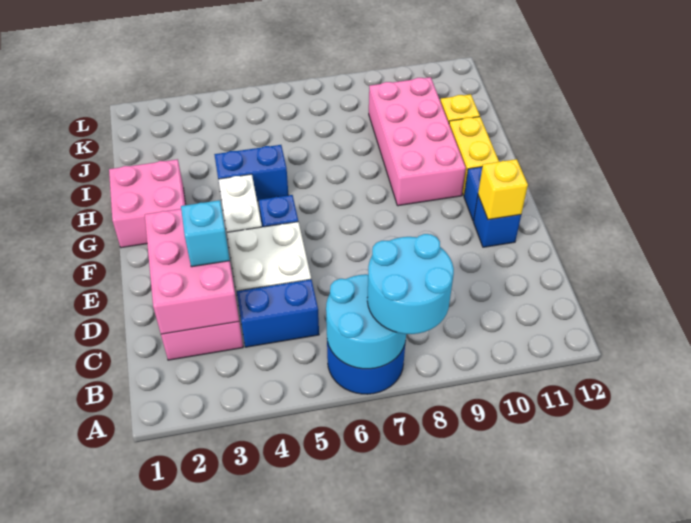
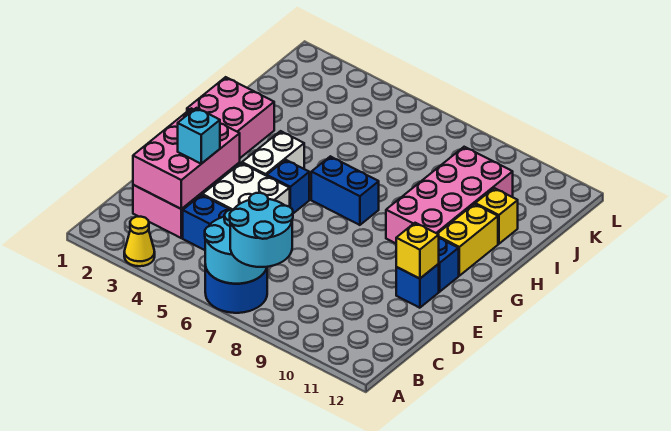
none -> yellow cone A3 level 1
blue brick H4:H5 level 1 -> blue brick G6:G7 level 1

